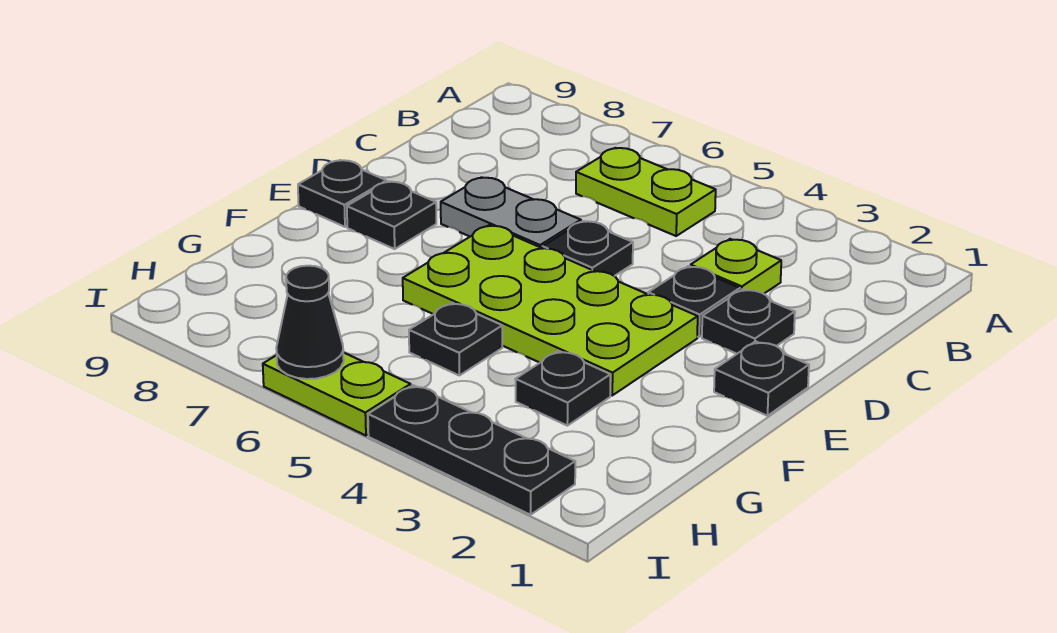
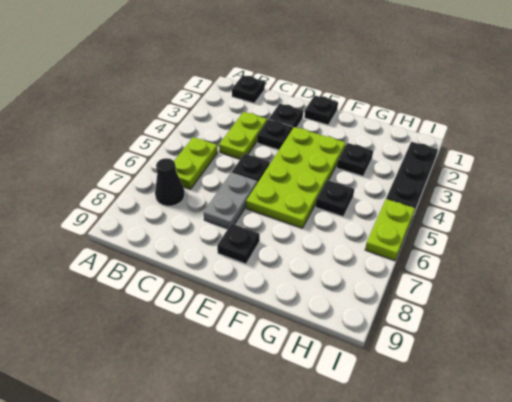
lime plate C3 level 1 -> lime plate C3:C4 level 1
black plate E9 level 1 -> black plate B1 level 1
black cone I6 level 2 -> black cone B7 level 1

